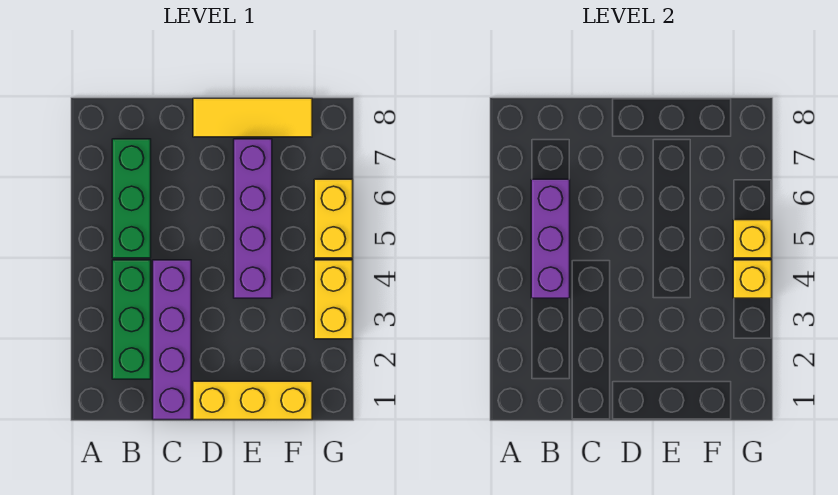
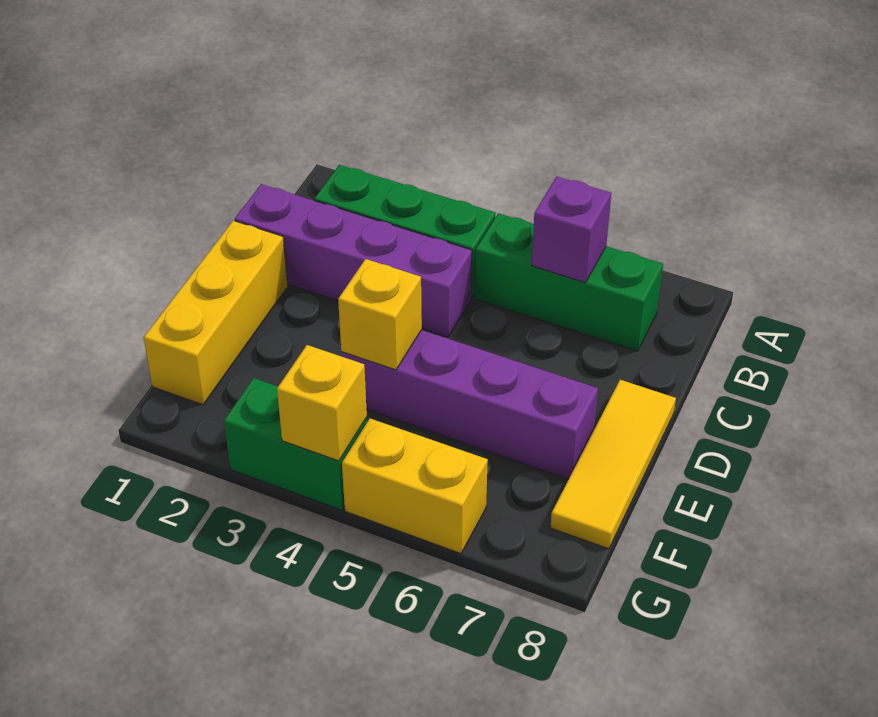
purple brick B4:B6 level 2 -> purple brick B6 level 2
yellow brick G3:G4 level 1 -> green brick G3:G4 level 1
yellow brick G5 level 2 -> yellow brick E4 level 2

